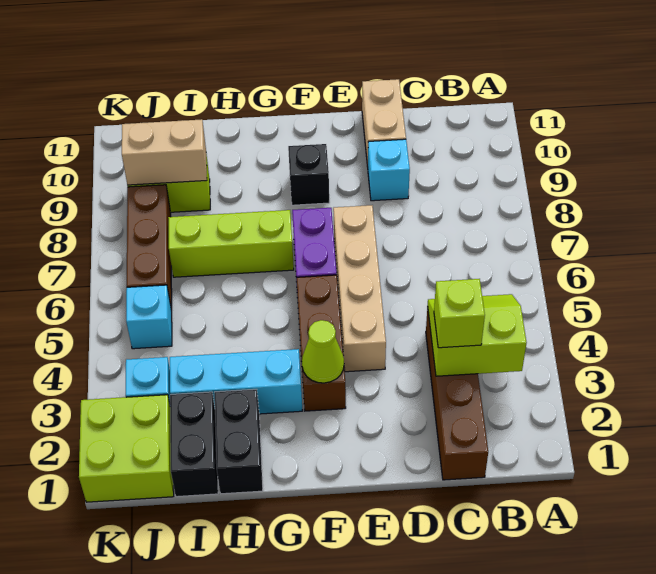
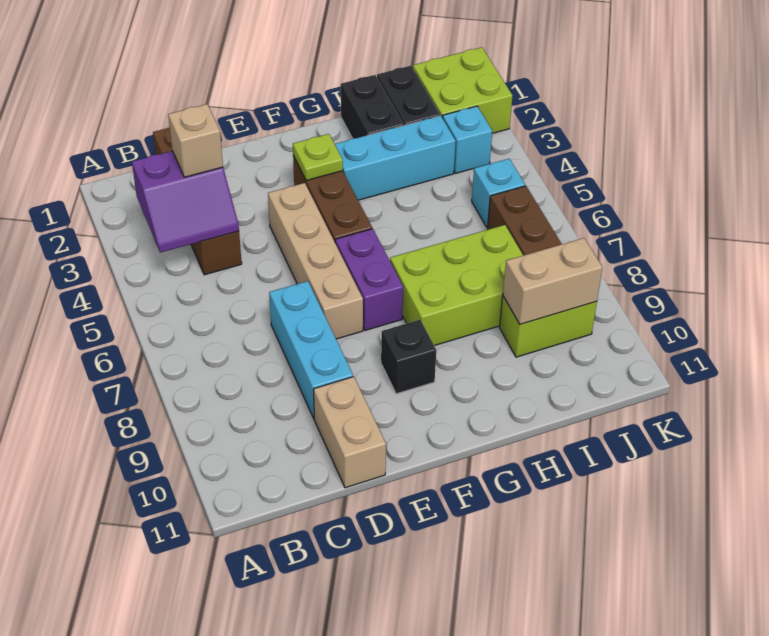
lime slope B3:C4 level 2 top 3 -> purple slope B3:C4 level 2 top 3
lime brick C3 level 3 -> tan brick C3 level 3
cyan brick D9 level 1 -> cyan brick D7:D9 level 1
lime cone F3 level 2 -> lime plate F3 level 2
lime brick G7:I7 level 1 -> lime brick G7:I8 level 1

